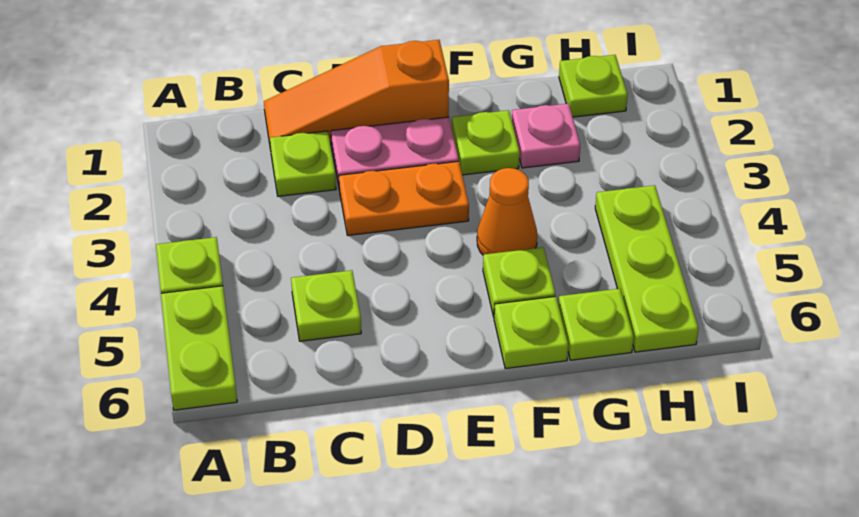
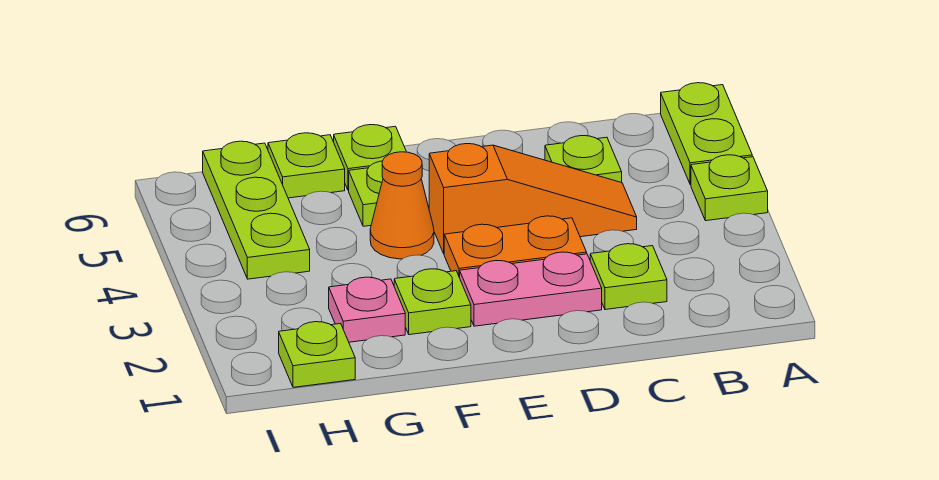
orange slope C1:E1 level 1 top E -> orange slope C4:E4 level 1 top E

